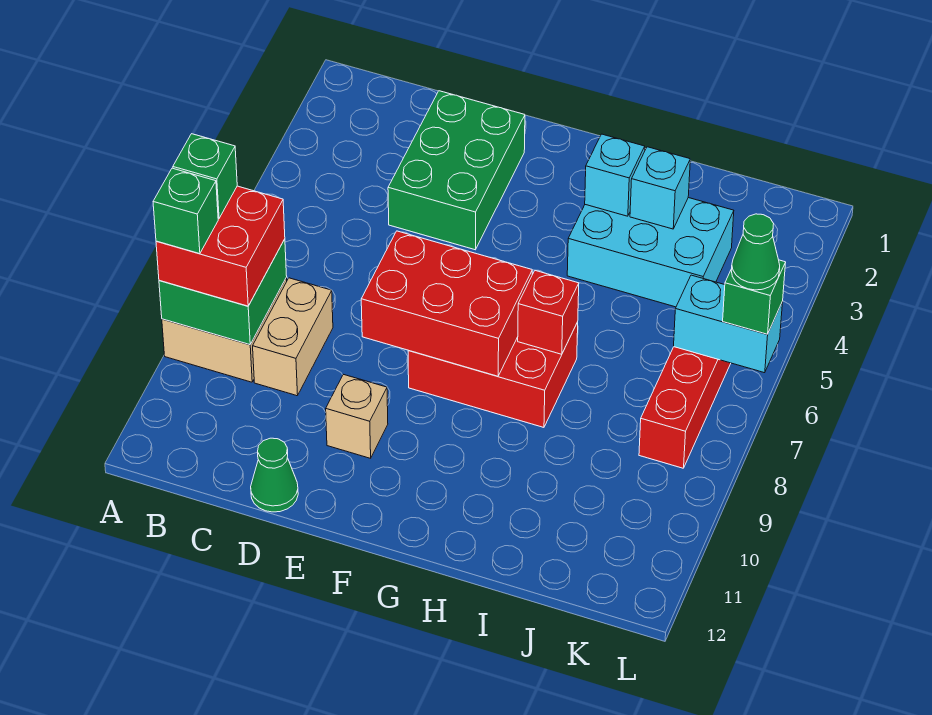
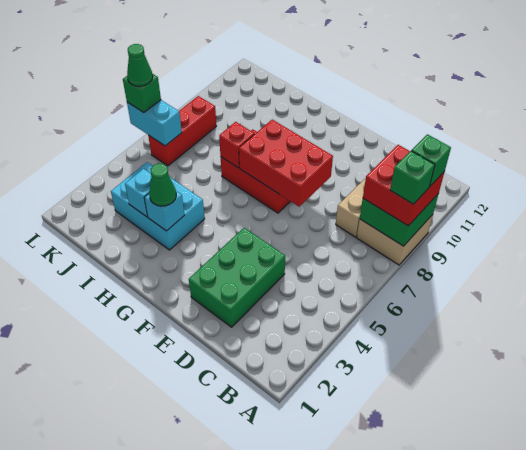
green cone D12 level 1 -> green cone H3 level 3
tan brick E10 level 1 -> none

